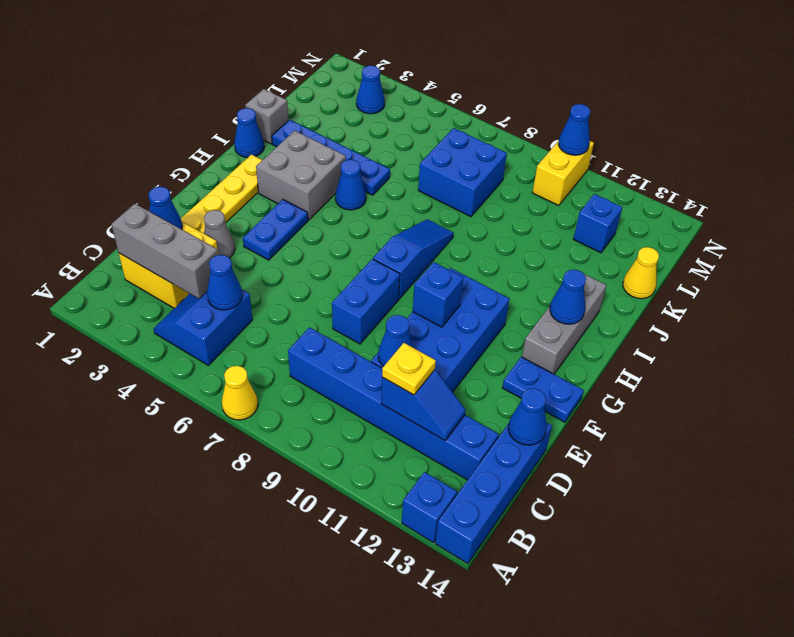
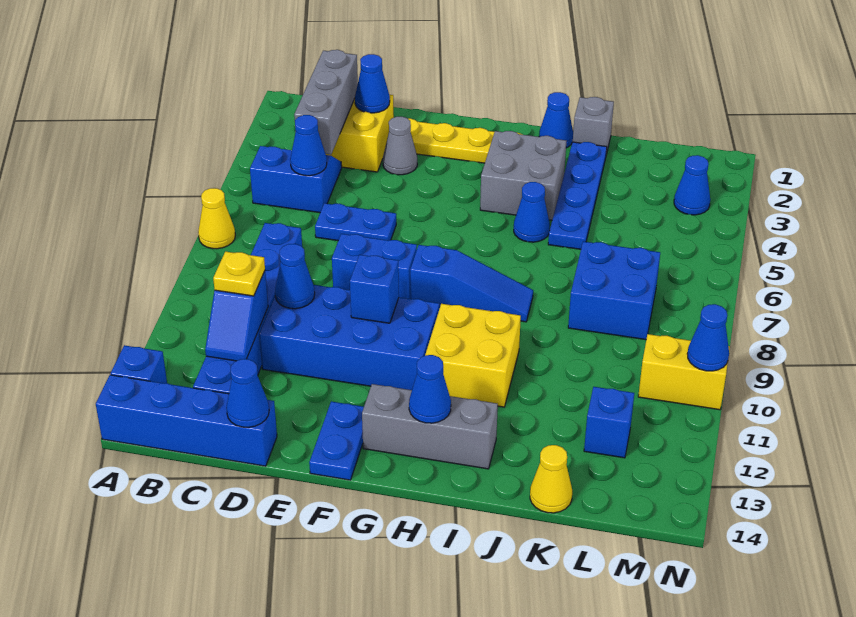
blue plate F4:G4 level 1 -> blue plate D6:E6 level 1
none -> yellow brick H10:I11 level 1

